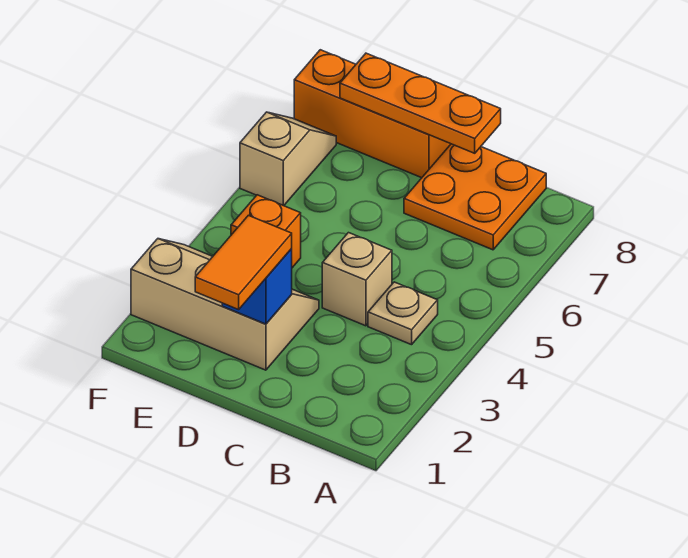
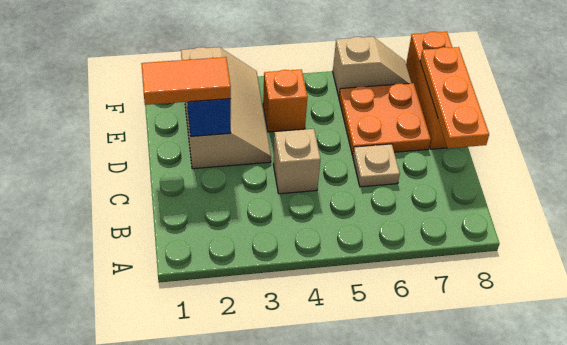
tan plate B4 level 1 -> tan plate C6 level 1
orange plate B7:C8 level 1 -> orange plate D6:E7 level 1

